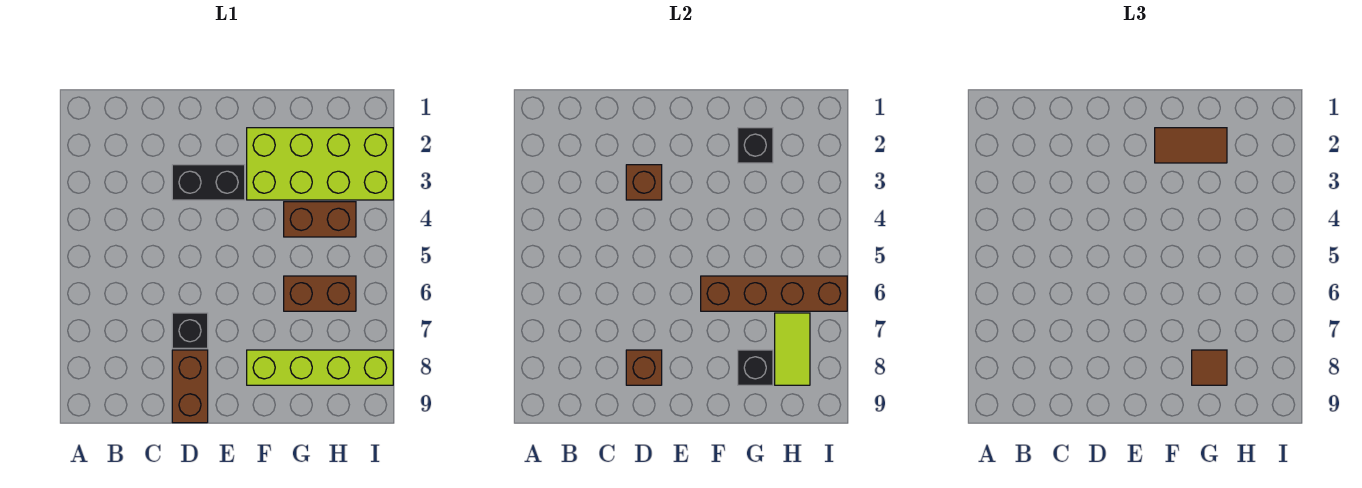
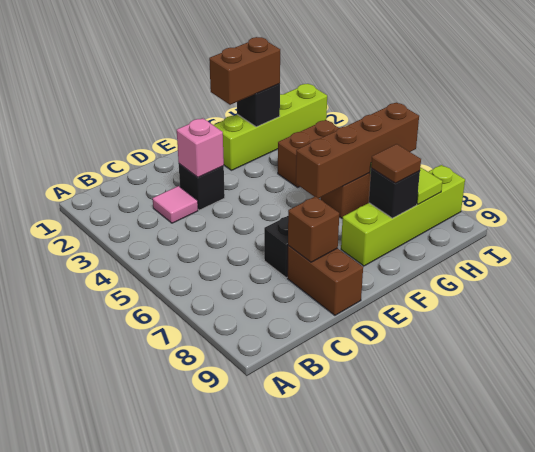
none -> pink tile C3 level 1
black brick D3:E3 level 1 -> black brick D3 level 1
brown brick D3 level 2 -> pink brick D3 level 2
lime brick F2:I3 level 1 -> lime brick F2:I2 level 1
brown tile F2:G2 level 3 -> brown brick F2:G2 level 3

